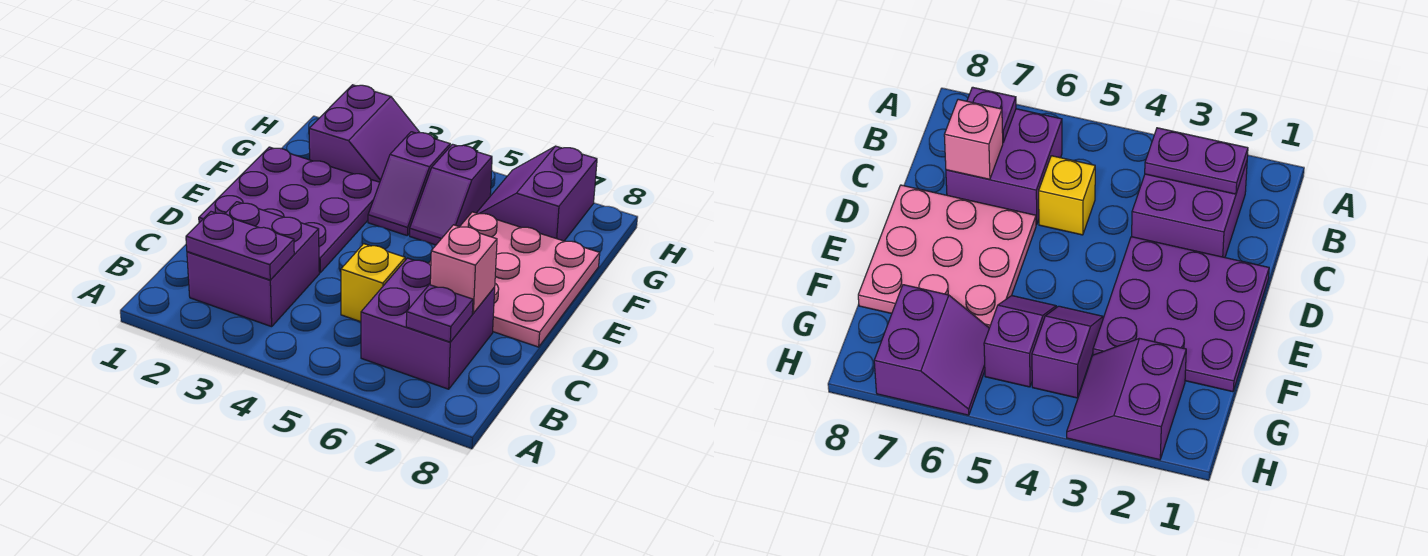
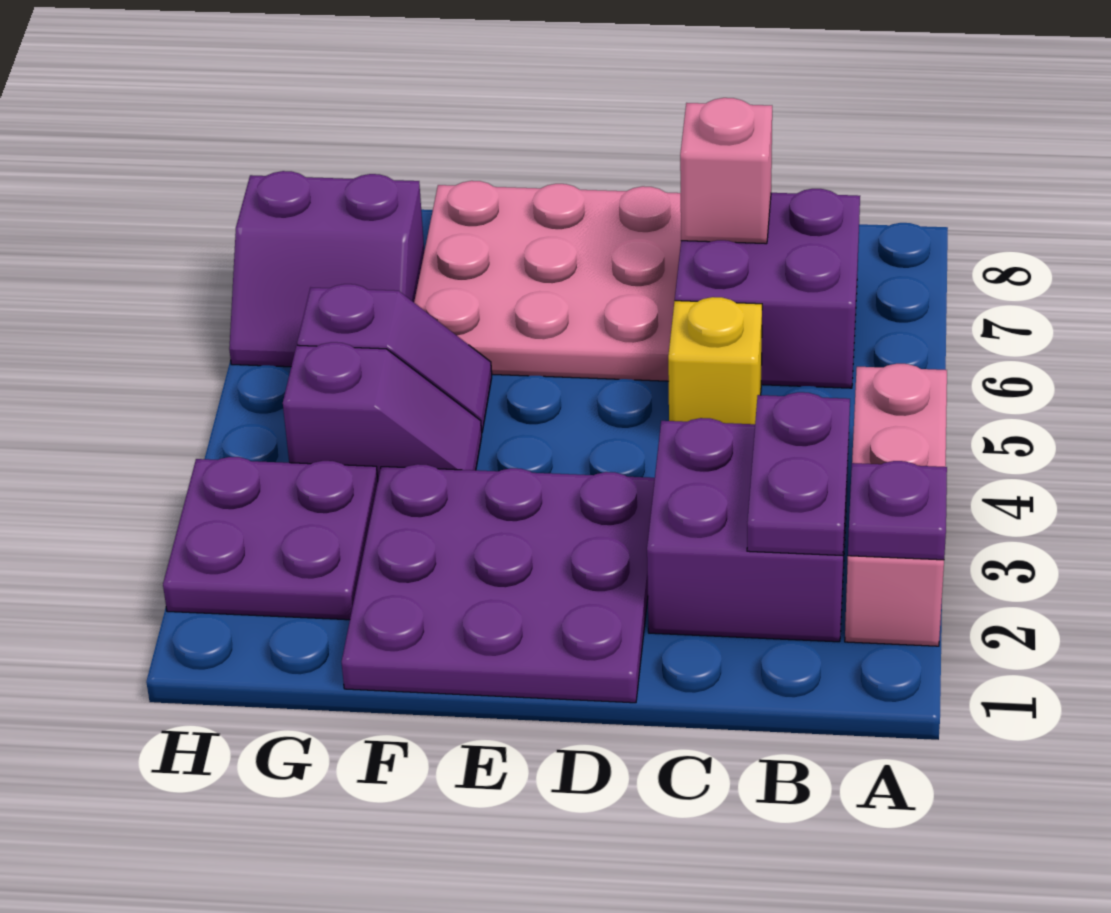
none -> pink brick A2:A4 level 1
purple plate B7 level 2 -> purple plate A2 level 2
purple slope G2:H3 level 1 top 2 -> purple plate G2:H3 level 1

